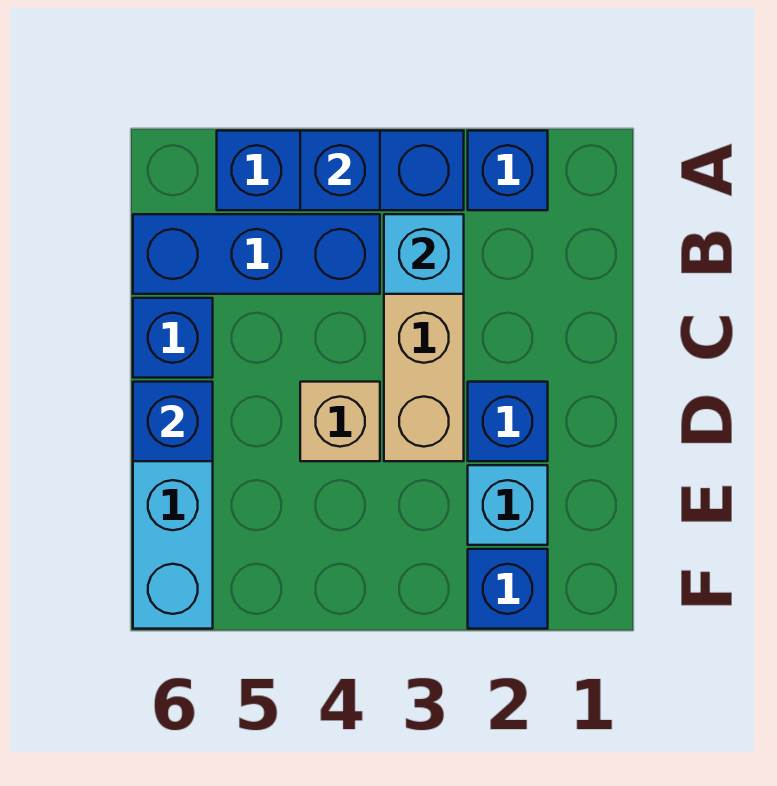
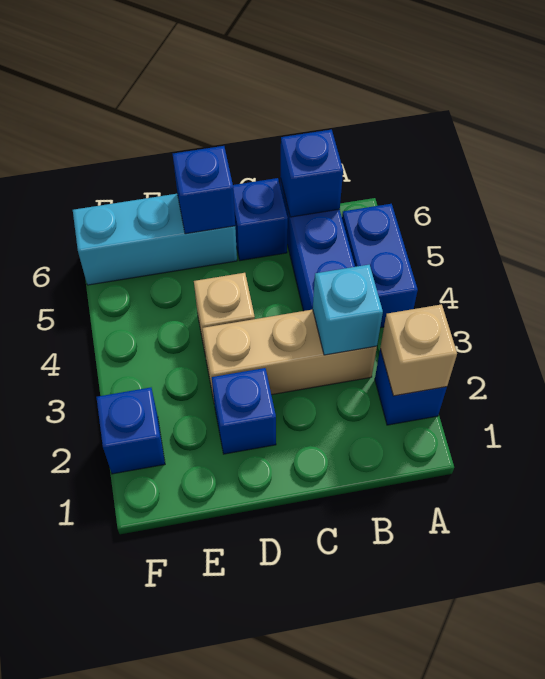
none -> tan brick A2 level 2
blue brick A3:A5 level 1 -> blue brick A4:A5 level 1
blue brick A4 level 2 -> blue brick B6 level 2
cyan brick E2 level 1 -> none

